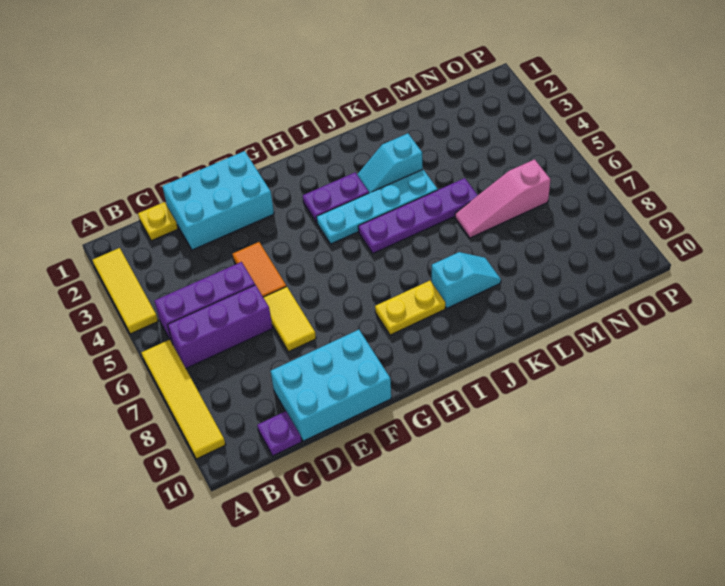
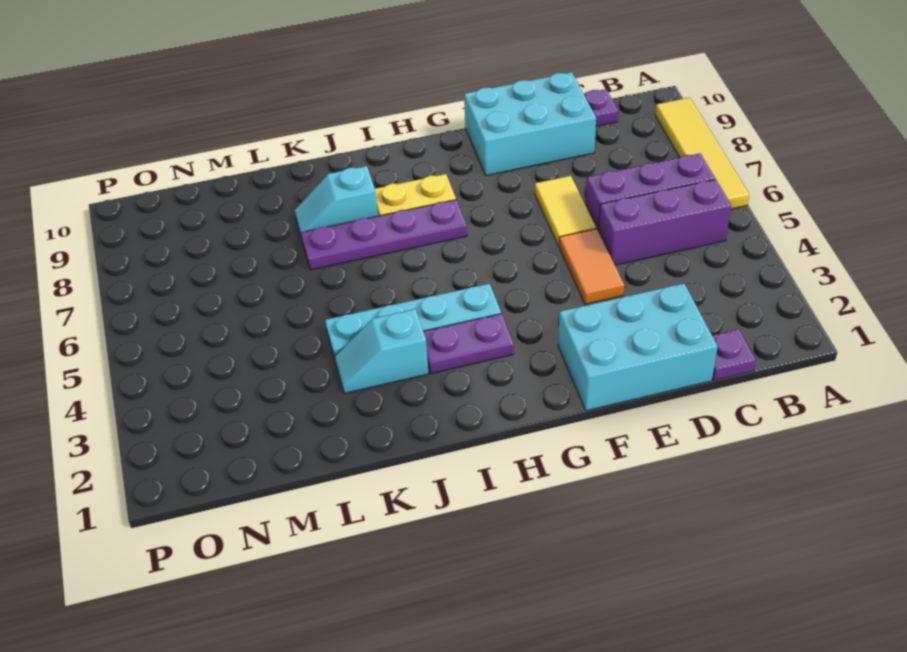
yellow tile A2:A4 level 1 -> none
yellow plate C1 level 1 -> purple plate C1 level 1
purple plate I5:L5 level 1 -> purple plate H7:K7 level 1
cyan slope J3:K3 level 1 top K -> cyan slope J3:K3 level 1 top J
pink slope L6:N6 level 1 top N -> none

